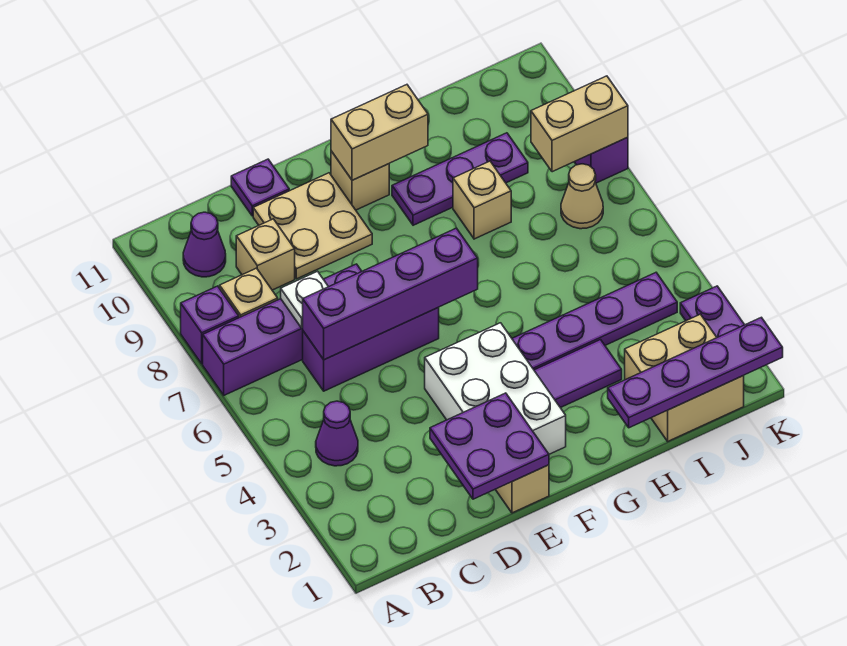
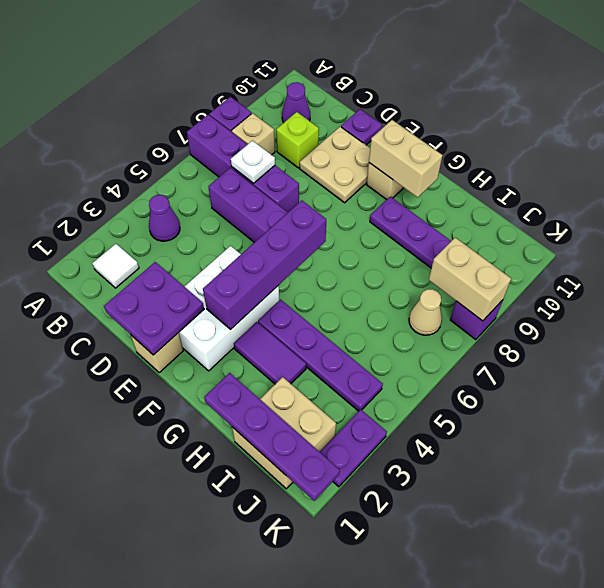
none -> white tile B2 level 1
purple brick C6:F6 level 2 -> purple brick F3:F6 level 2
tan brick C9 level 1 -> lime brick C9 level 1
tan brick H8 level 1 -> none

